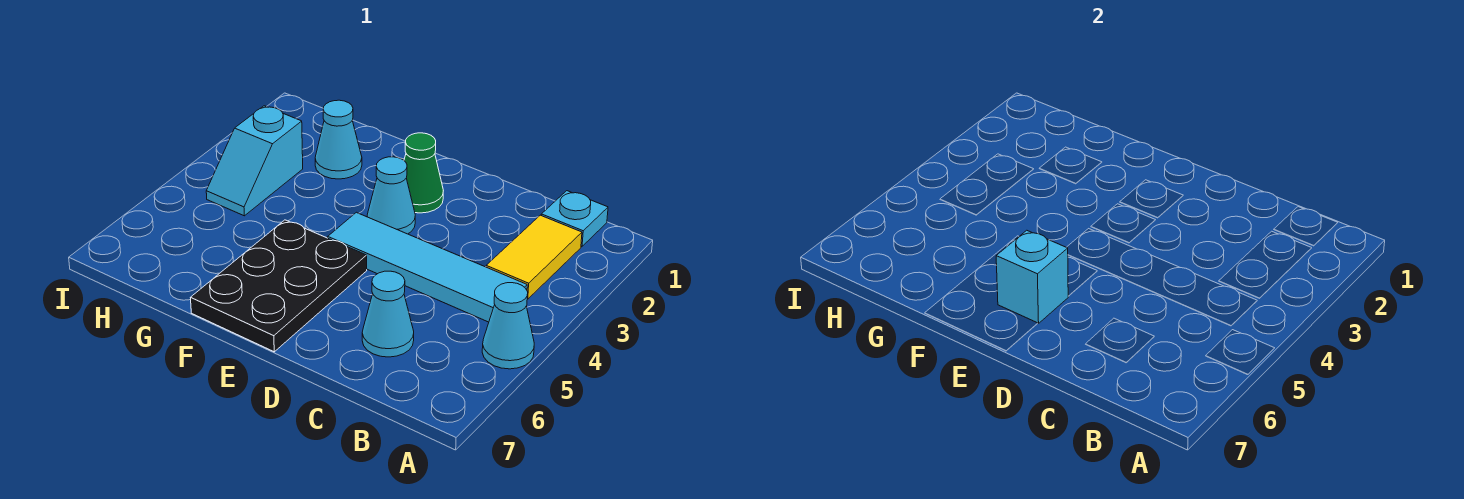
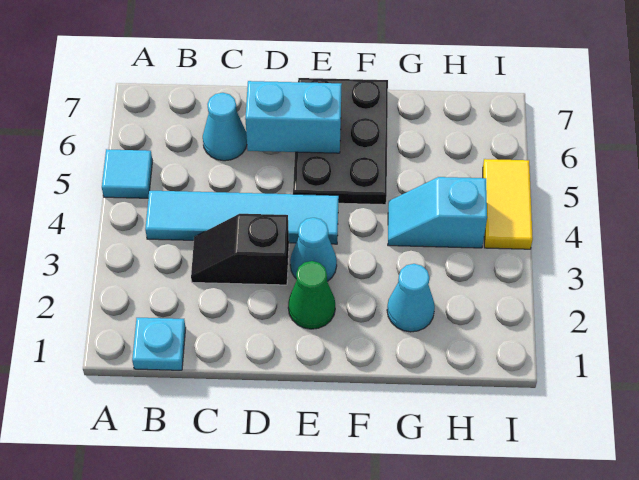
cyan cone A5 level 1 -> cyan tile A5 level 1
yellow tile B2:B3 level 1 -> yellow tile I4:I5 level 1
none -> black slope C3:D3 level 1 top D
cyan brick E6 level 2 -> cyan brick D6:E6 level 2
cyan slope H3:H4 level 1 top 3 -> cyan slope G4:H4 level 1 top H

